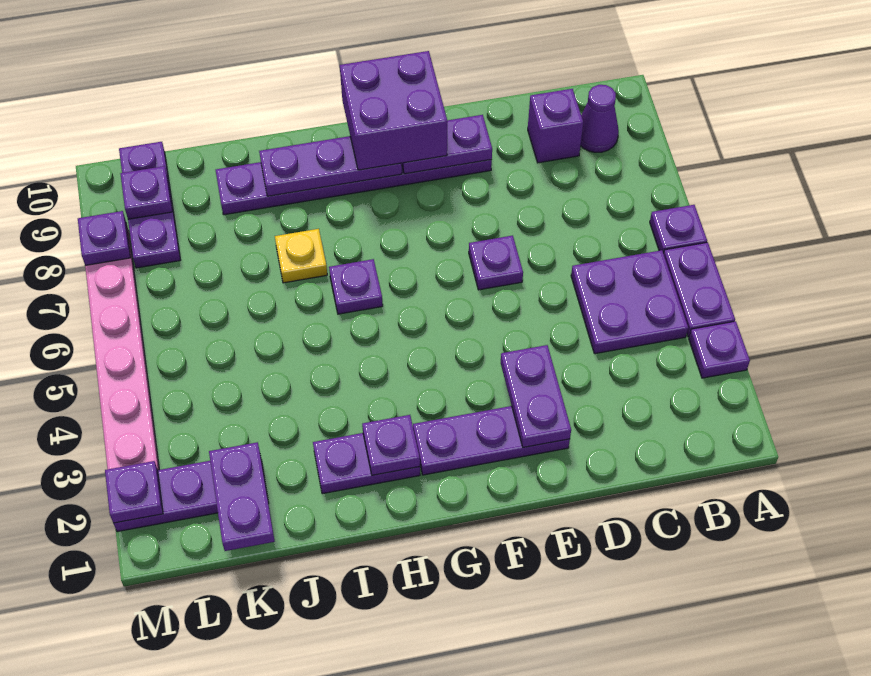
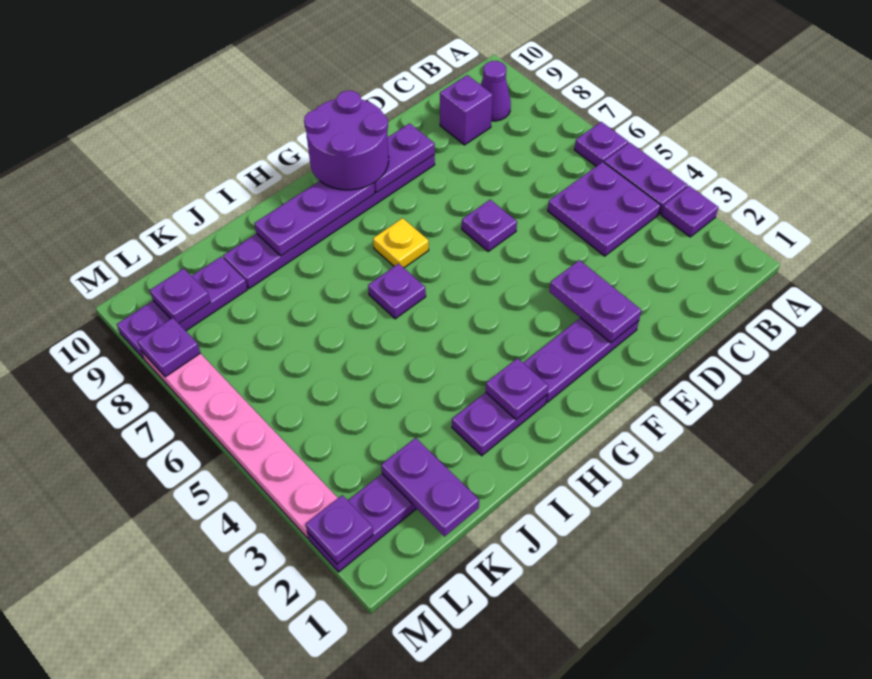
purple brick F9:G10 level 3 -> purple round brick F9:G10 level 3
yellow plate I7 level 1 -> yellow plate G7 level 1
purple plate L8:L10 level 1 -> purple plate K9:M9 level 1

